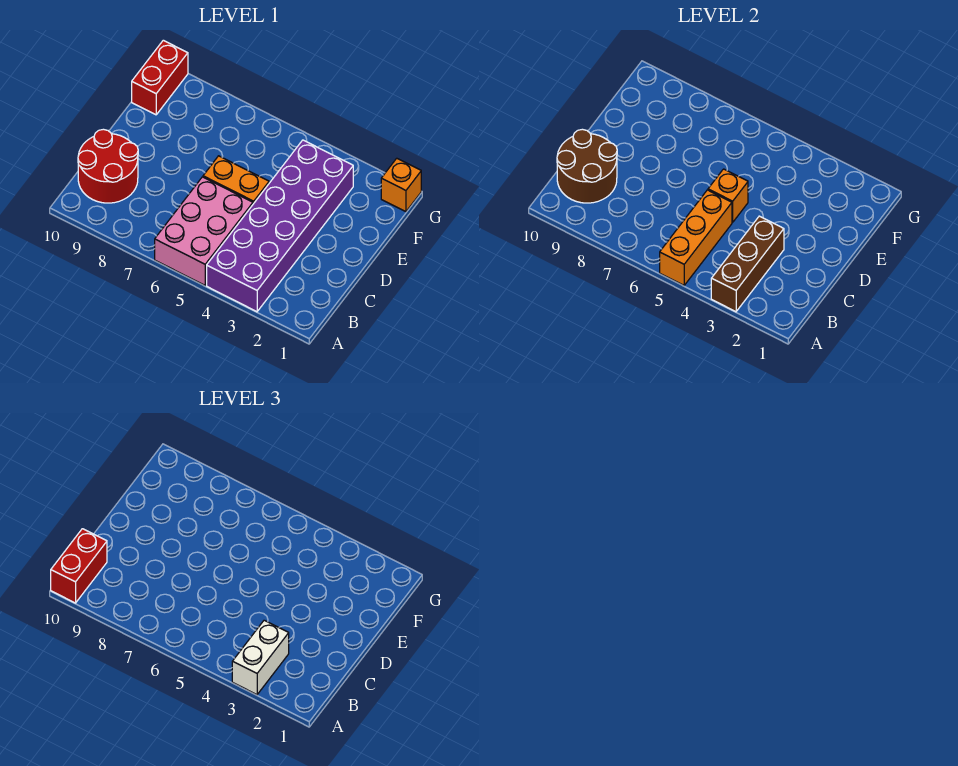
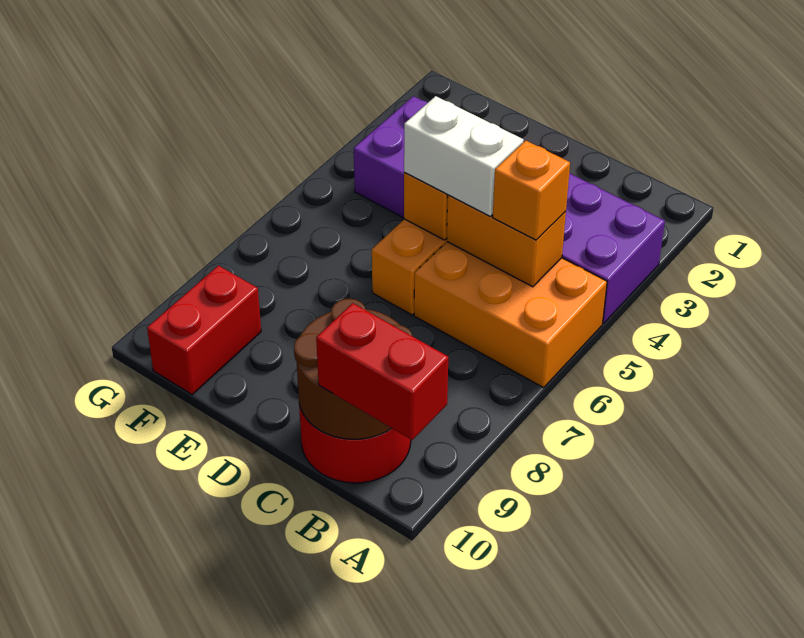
brown brick A3:C3 level 2 -> none
white brick A3:B3 level 3 -> white brick C5:D5 level 3
pink brick A5:C6 level 1 -> orange brick A5:C6 level 1
orange brick A5:C5 level 2 -> orange brick B5:C5 level 2
red brick F10:G10 level 1 -> red brick F9:F10 level 1
orange brick G1 level 1 -> orange brick B5 level 3

